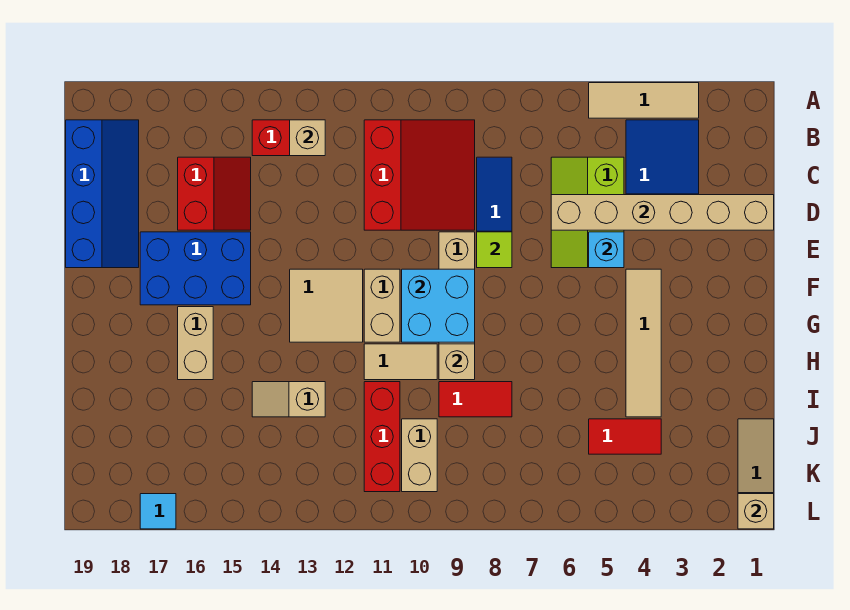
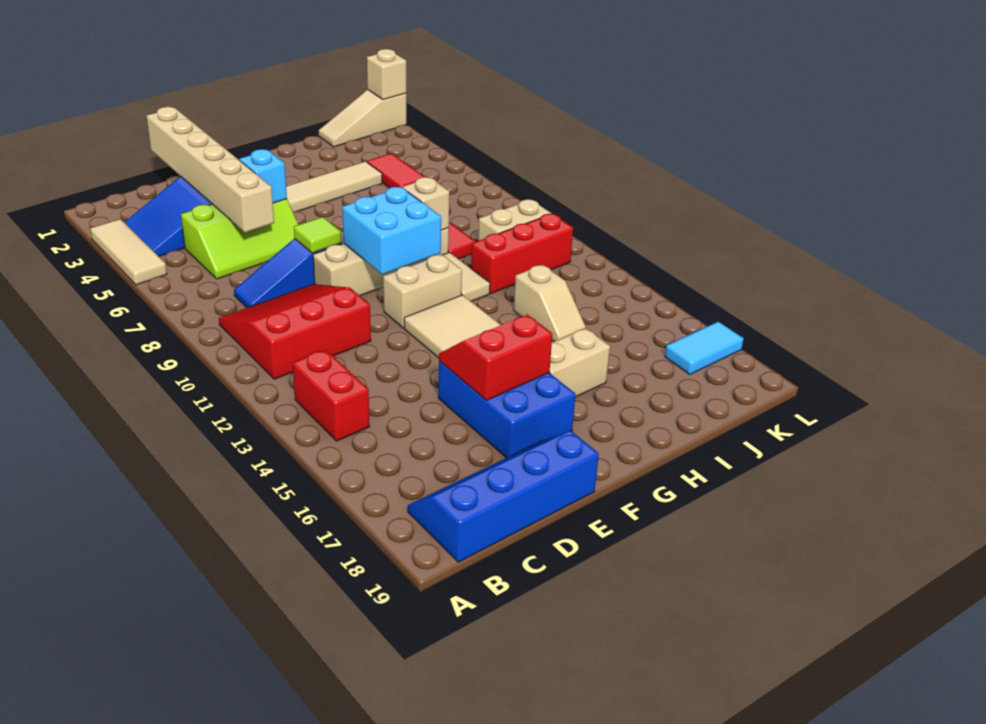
tan brick B13 level 2 -> none
red slope C15:D16 level 1 top 16 -> red slope E15:F16 level 2 top 16
cyan tile L17 level 1 -> cyan tile K17:L17 level 1

